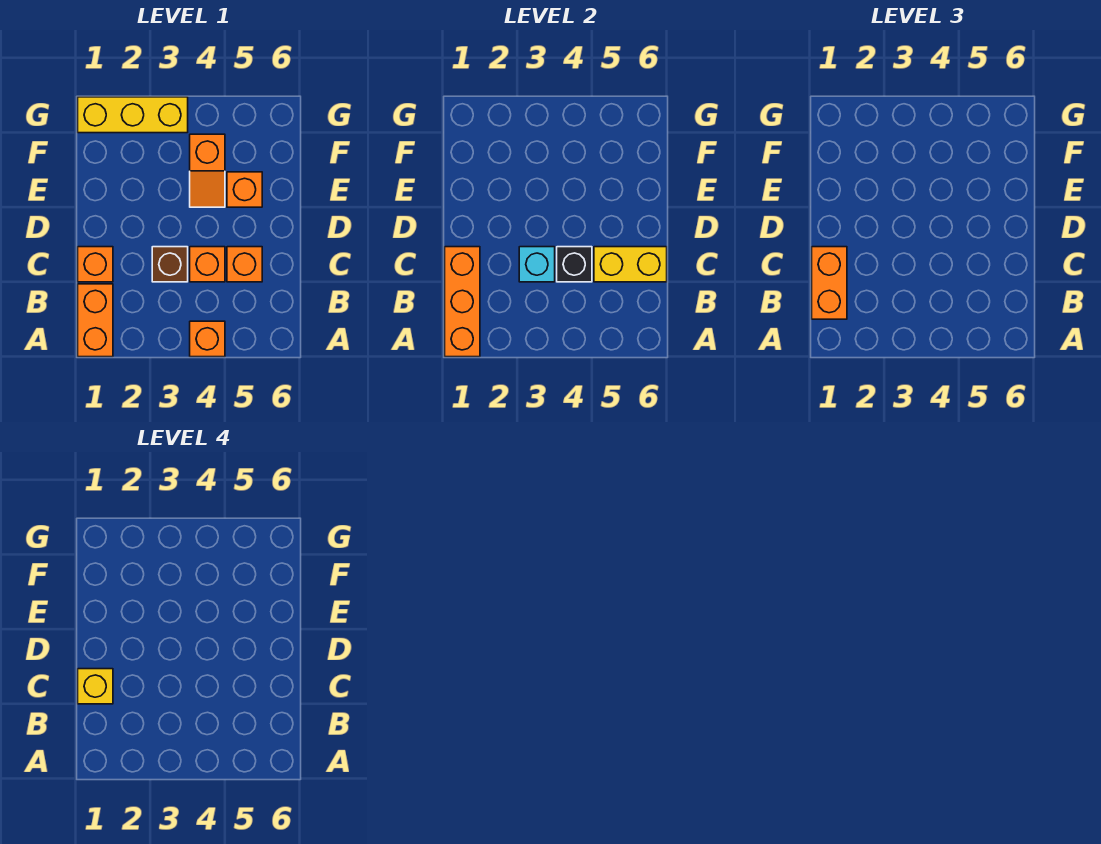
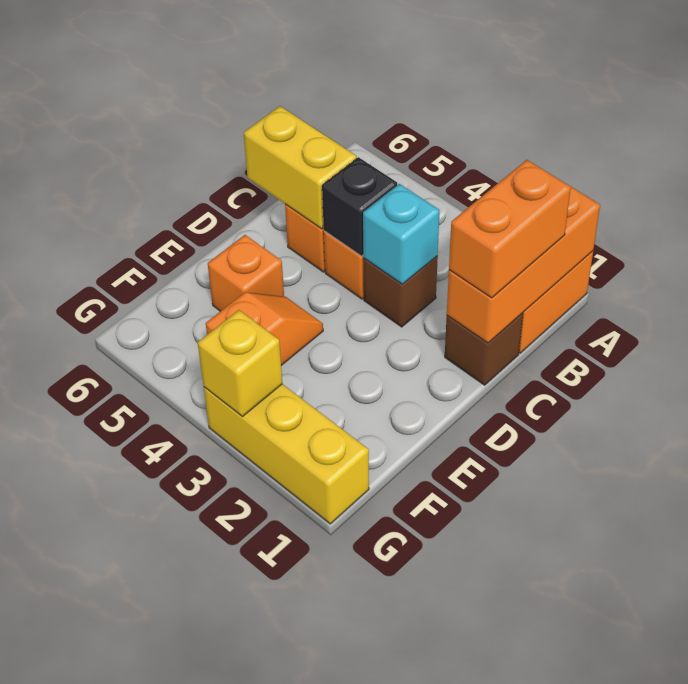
orange brick A4 level 1 -> none
orange brick C1 level 1 -> brown brick C1 level 1
yellow brick C1 level 4 -> yellow brick G3 level 2

